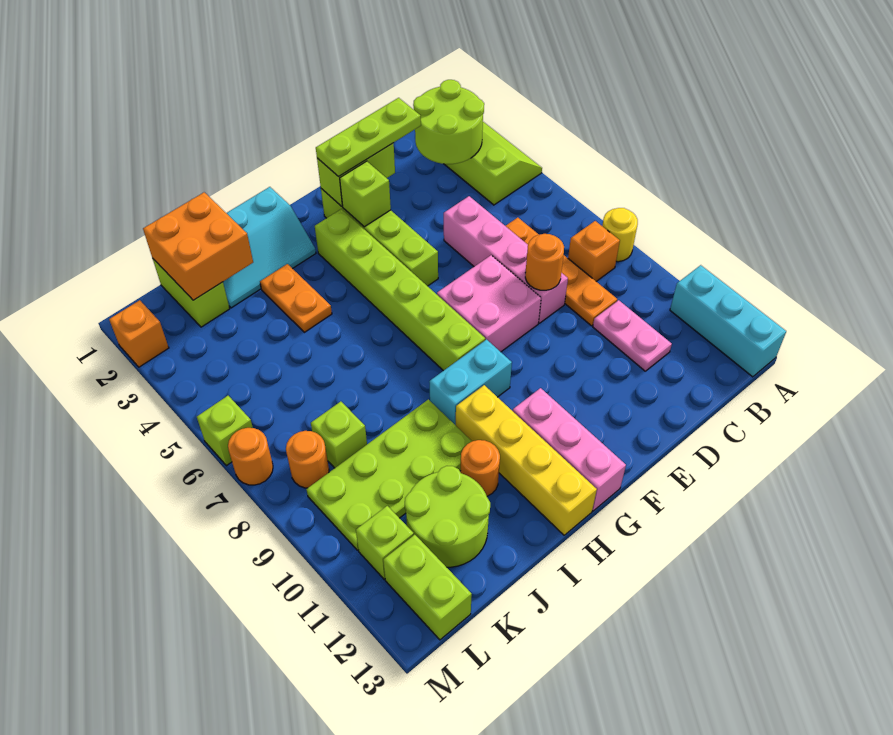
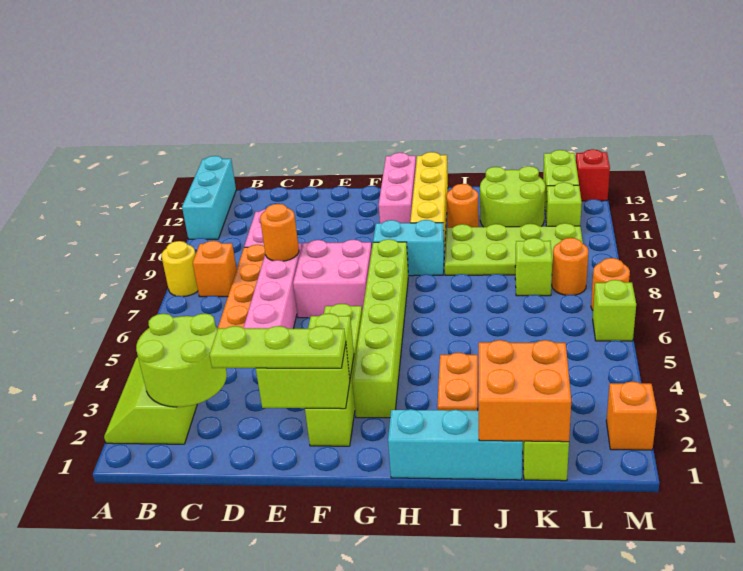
none -> red brick M13 level 1

